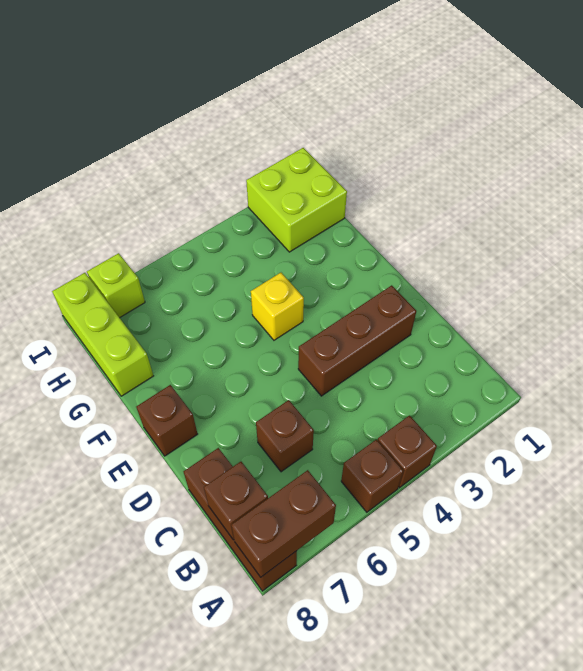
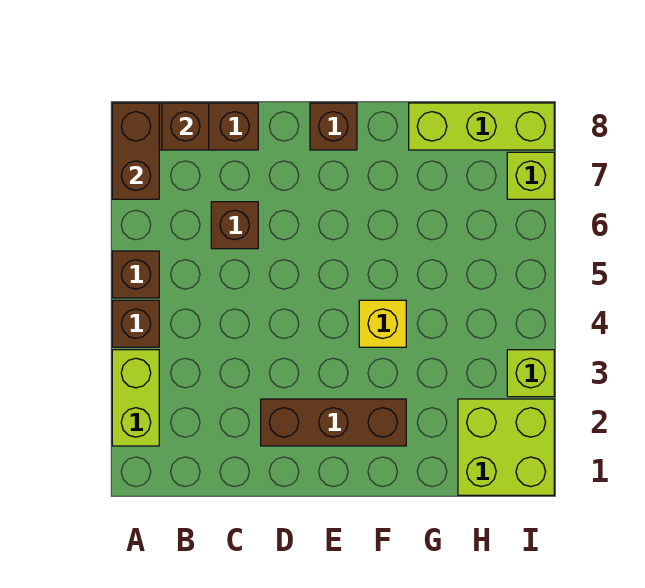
none -> lime brick A2:A3 level 1
brown brick D2:D4 level 1 -> brown brick D2:F2 level 1
none -> lime brick I3 level 1

